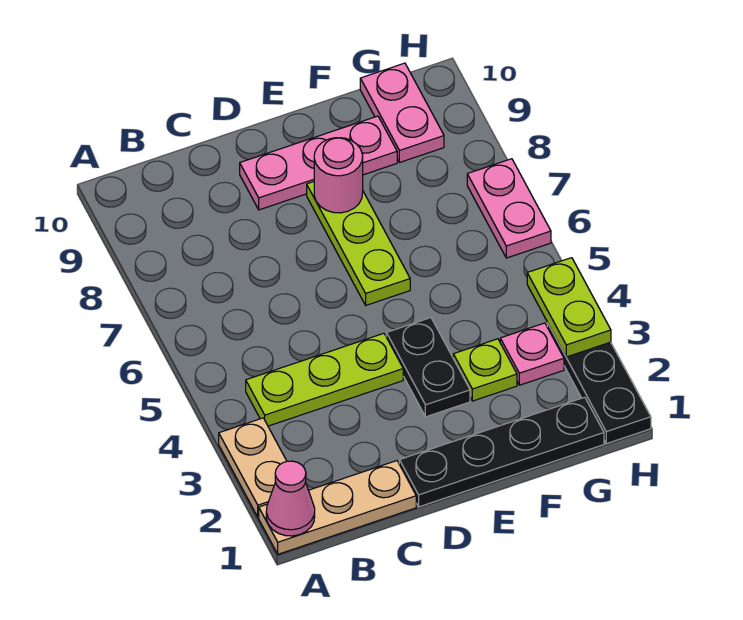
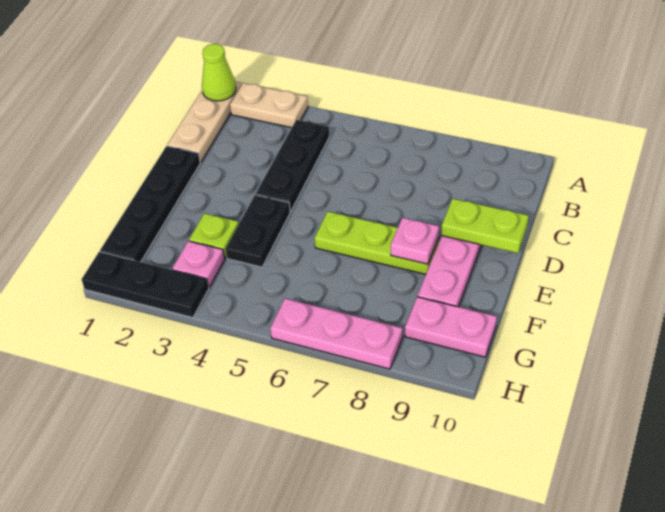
pink cone A1 level 2 -> lime cone A1 level 2
lime plate B4:D4 level 1 -> black plate B4:D4 level 1
black plate E3:E4 level 1 -> black plate E4:F4 level 1
pink round brick E8 level 2 -> pink plate E8 level 2
lime plate H3:H4 level 2 -> lime plate D9:D10 level 2
pink plate H6:H7 level 1 -> pink plate H6:H8 level 1

